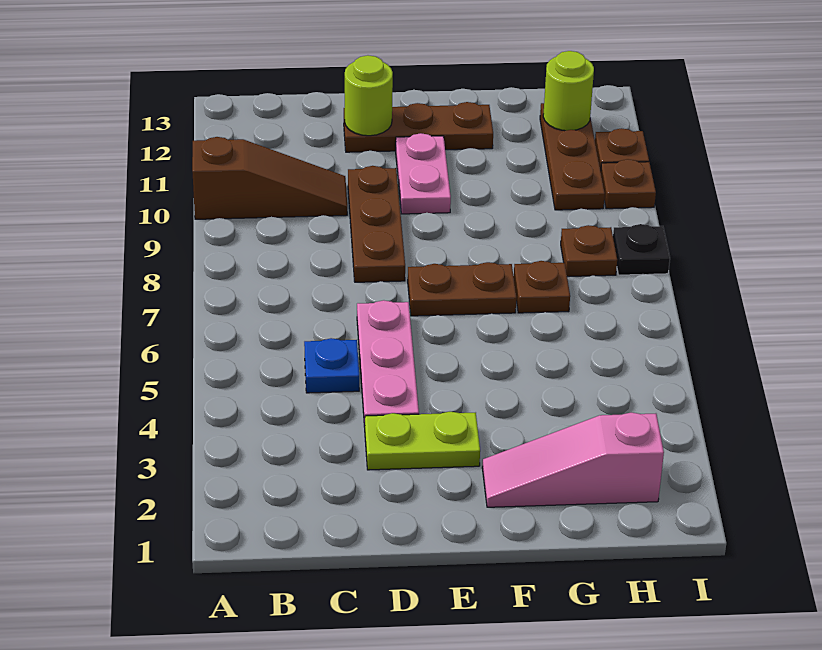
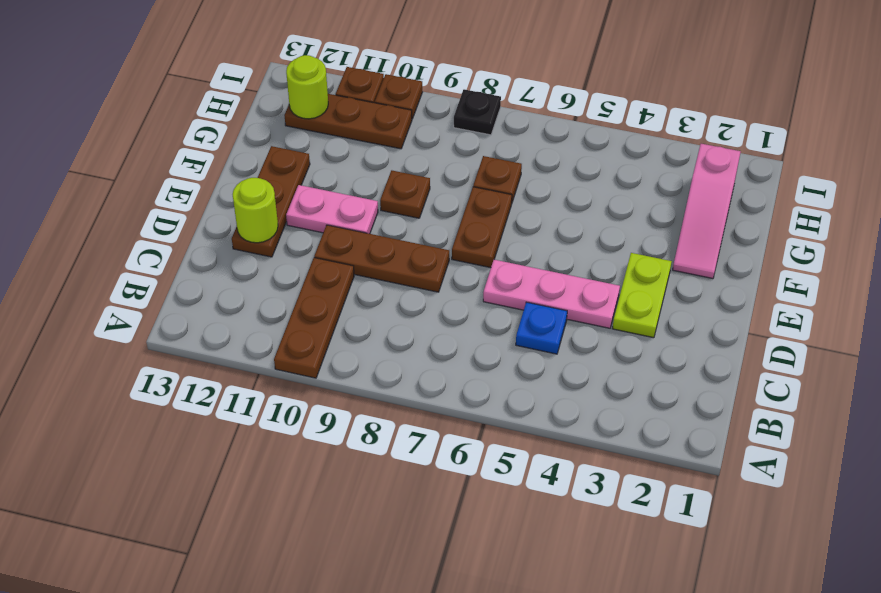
brown slope A10:C10 level 1 top A -> brown plate A10:C10 level 1
brown plate H8 level 1 -> brown plate F9 level 1

